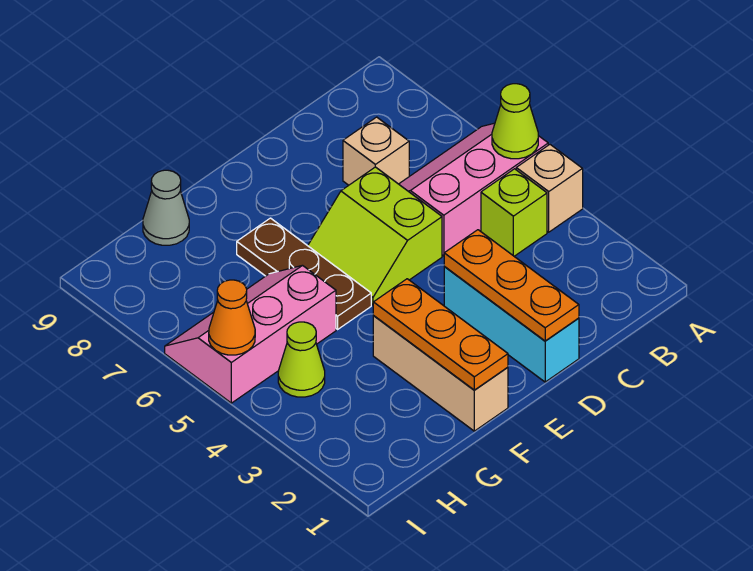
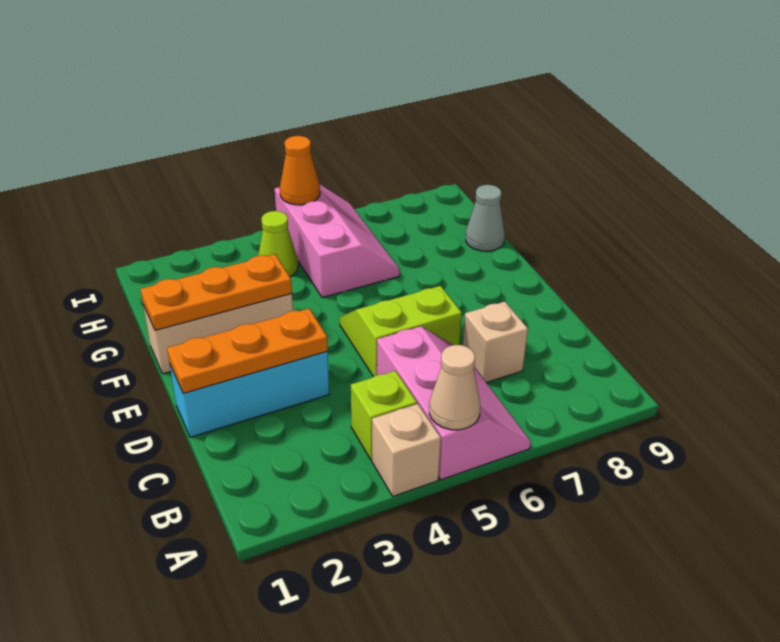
lime cone A5 level 2 -> tan cone A5 level 2
brown plate F5:F7 level 1 -> none

